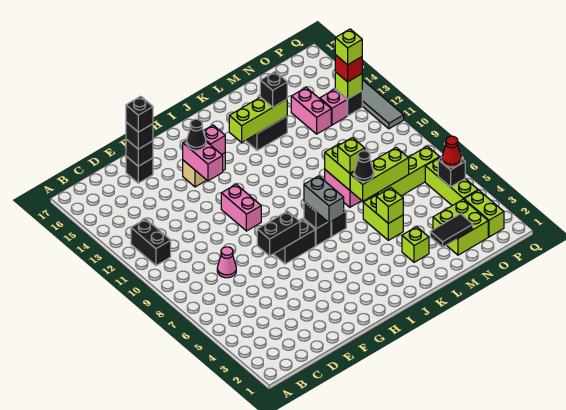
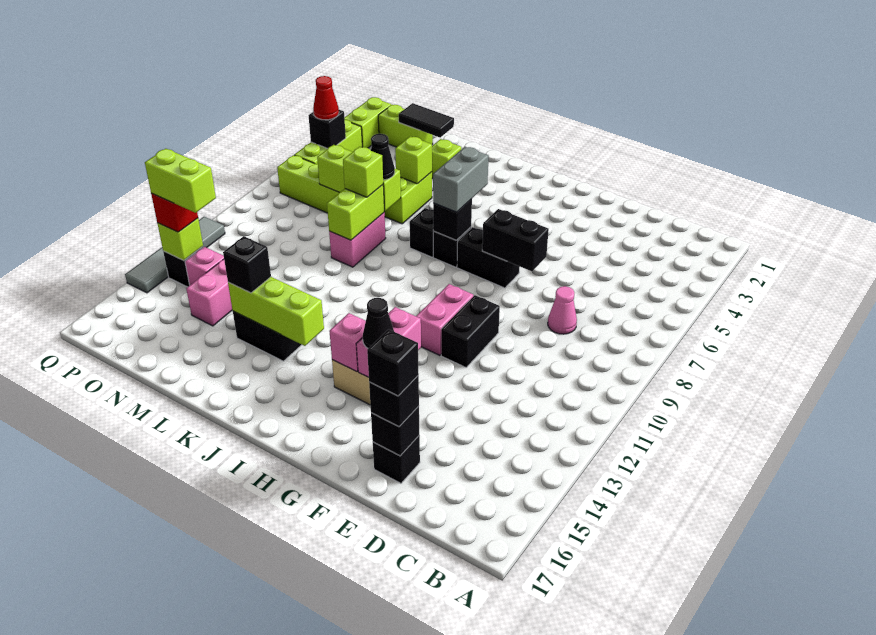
black brick B11:B12 level 1 -> black brick F10:F11 level 1
lime brick N2:O3 level 1 -> lime brick N2:O2 level 1
lime brick P13 level 4 -> lime brick O13:P13 level 4

